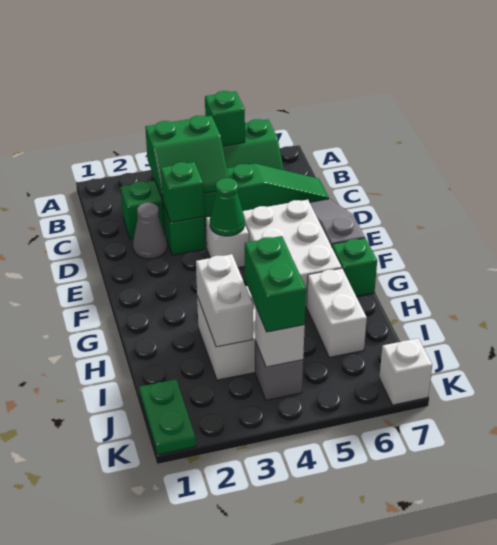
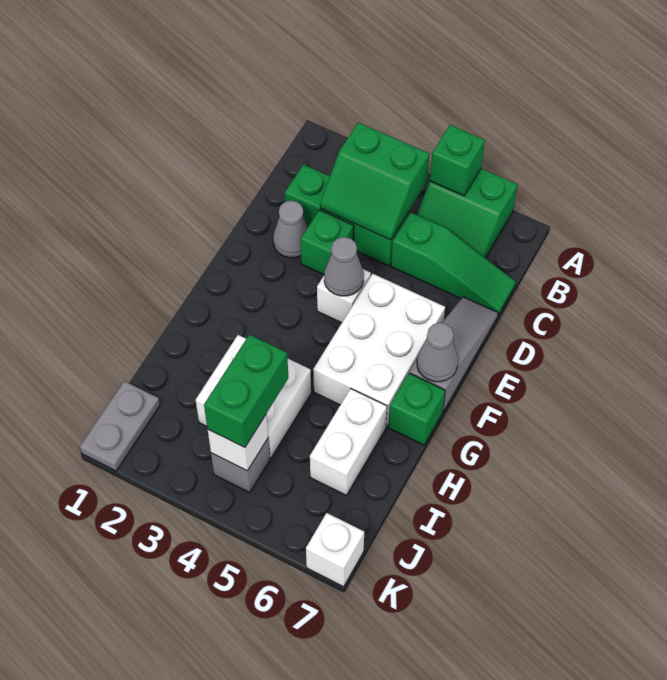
green brick D3 level 2 -> none
green cone E4 level 2 -> grey cone E4 level 2
none -> grey cone F7 level 2
white brick H3:I3 level 2 -> none
green plate J1:K1 level 1 -> grey plate J1:K1 level 1

